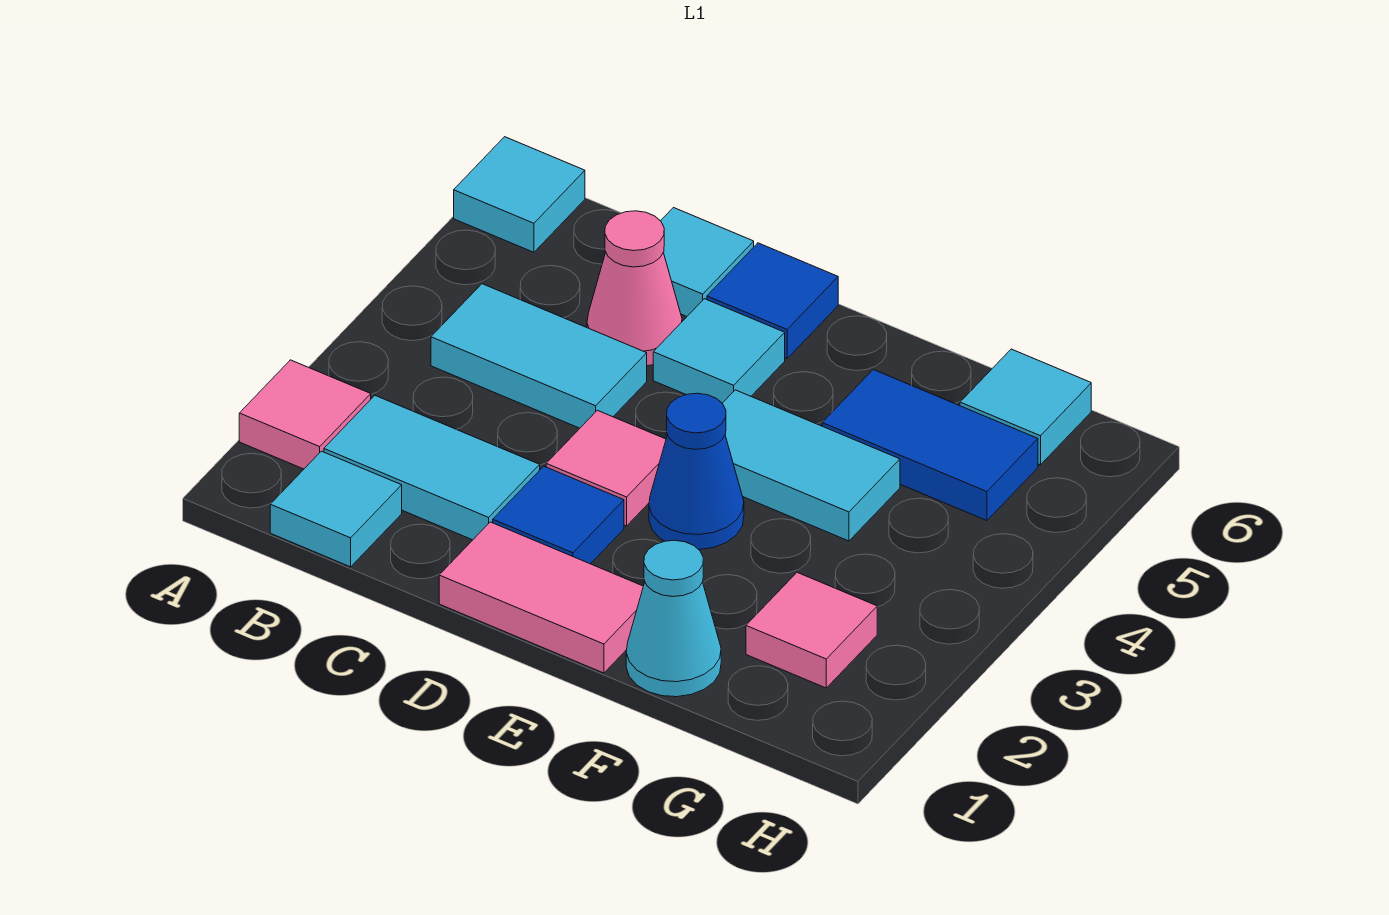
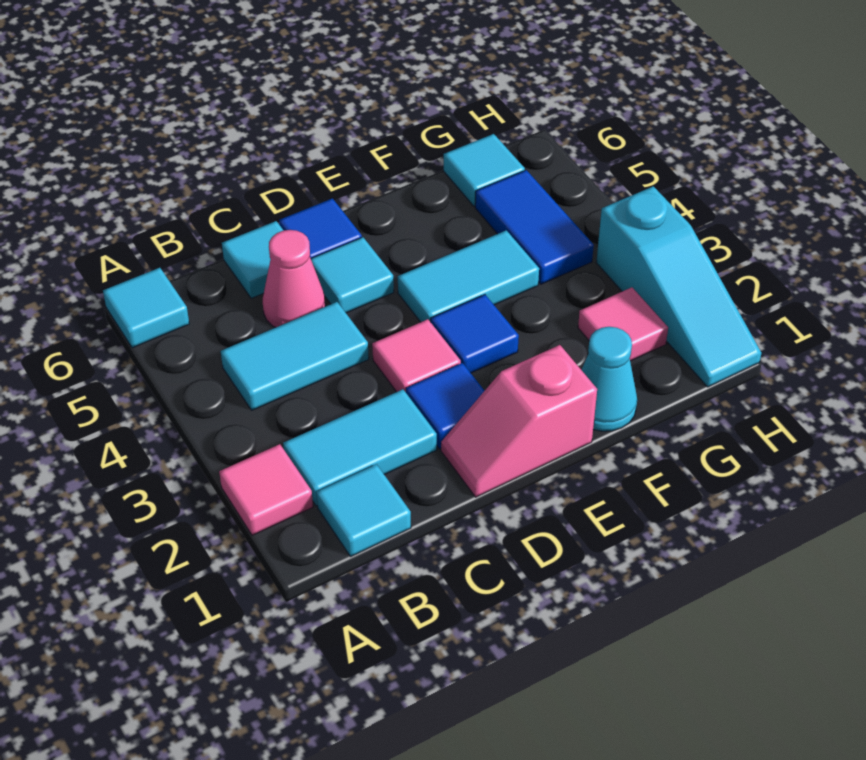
pink tile D1:E1 level 1 -> pink slope D1:E1 level 1 top E
blue cone E3 level 1 -> blue tile E3 level 1
blue tile F5:G5 level 1 -> blue tile G4:G5 level 1
none -> cyan slope H1:H3 level 1 top 3

